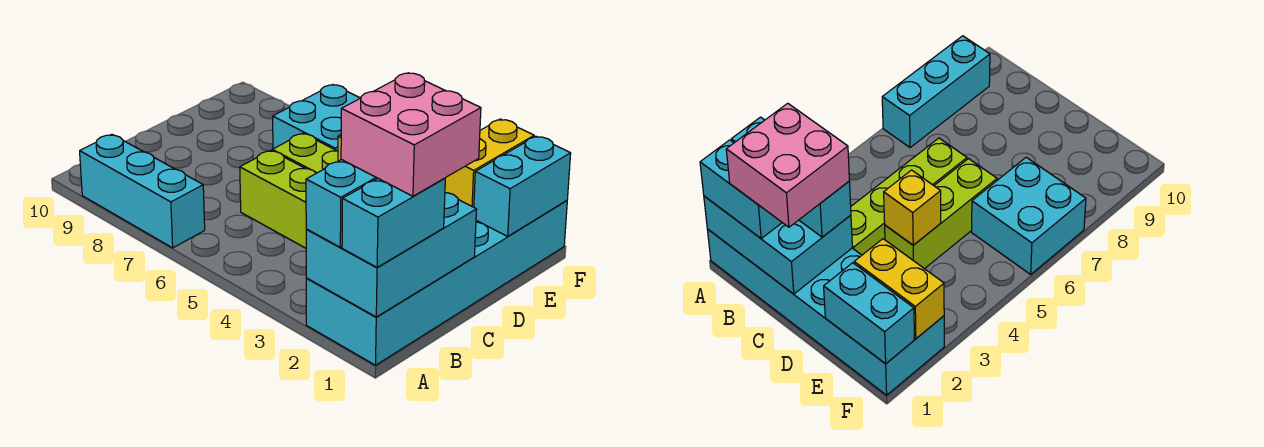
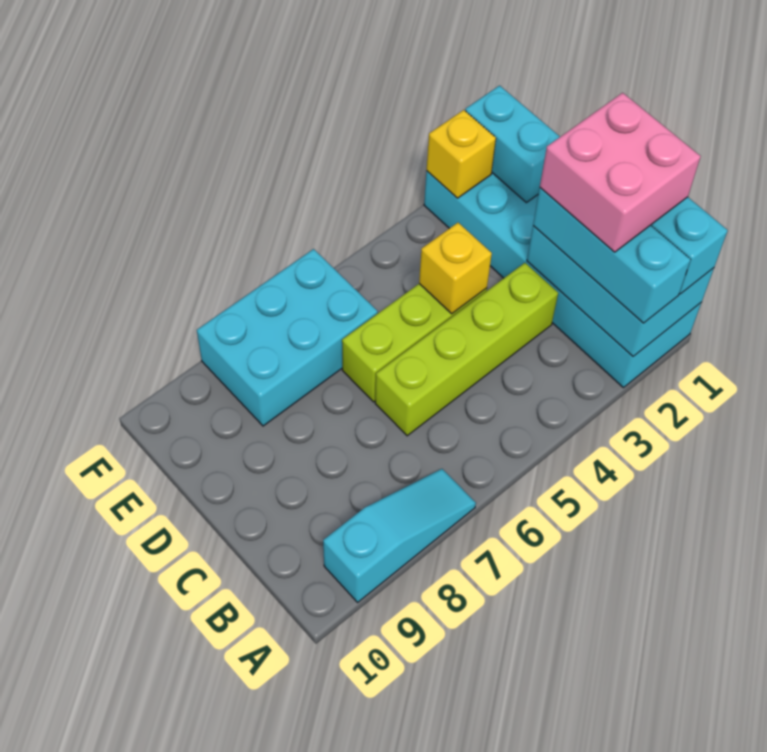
cyan brick A7:A9 level 1 -> cyan slope A7:A9 level 1 top 9
yellow brick E2:F2 level 2 -> yellow brick F2 level 2
cyan brick E6:F7 level 1 -> cyan brick E6:F8 level 1

